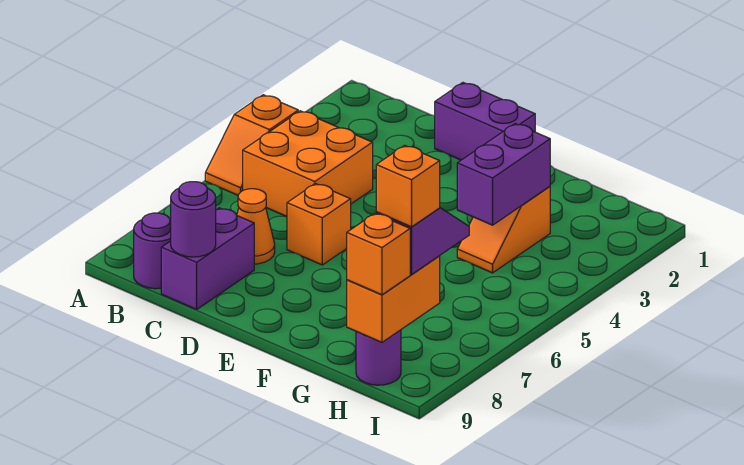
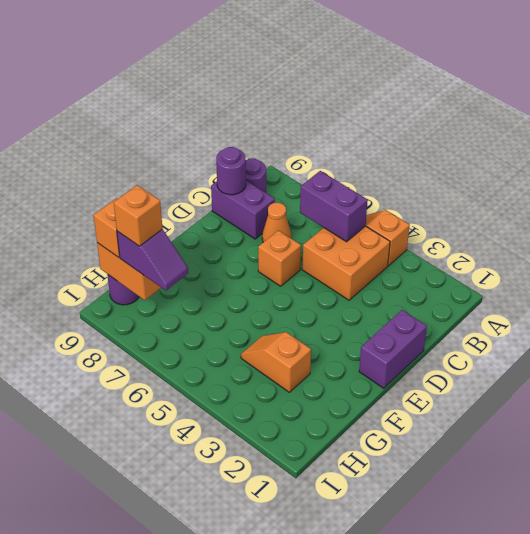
purple brick G3:G4 level 2 -> purple brick B5:B6 level 2

